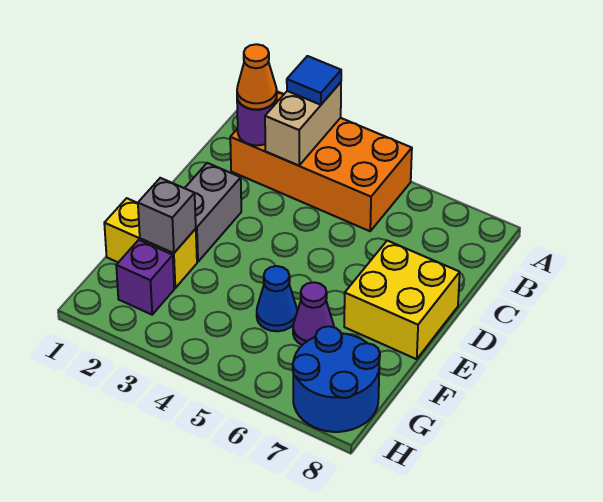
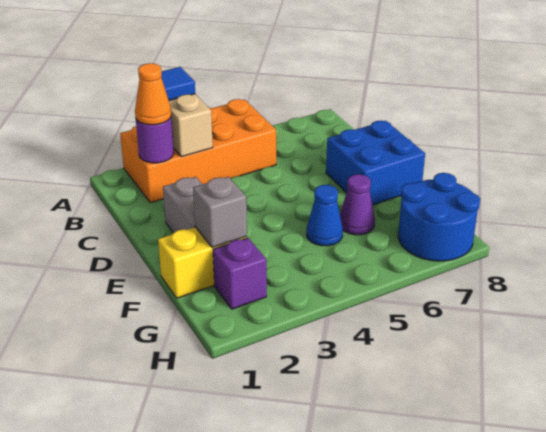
yellow brick D7:E8 level 1 -> blue brick D7:E8 level 1

